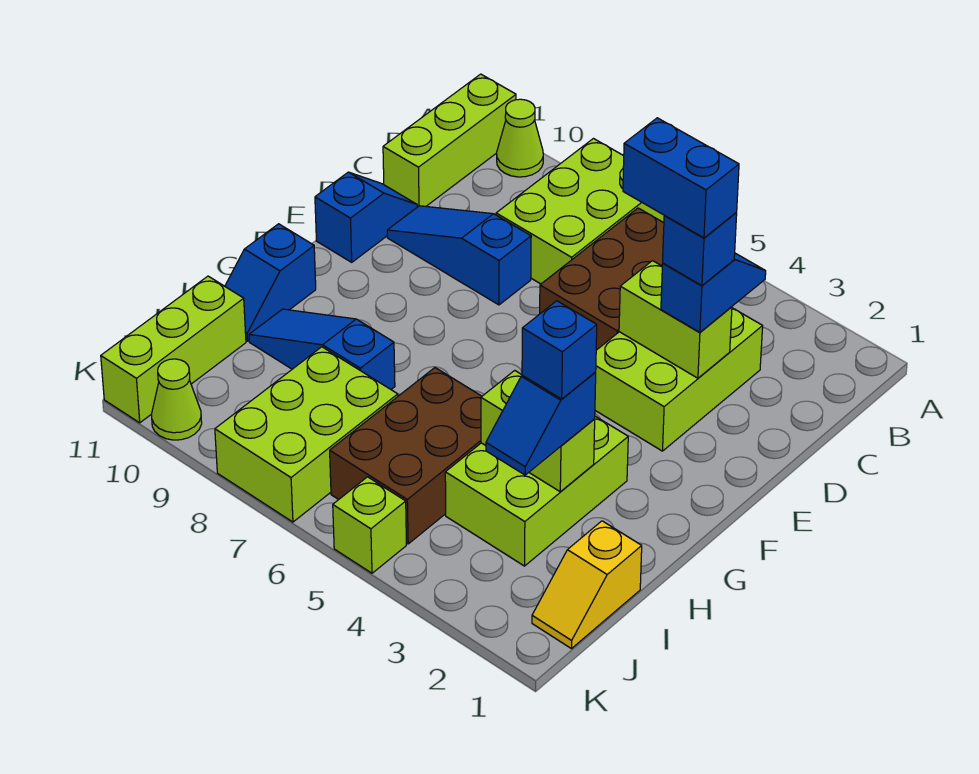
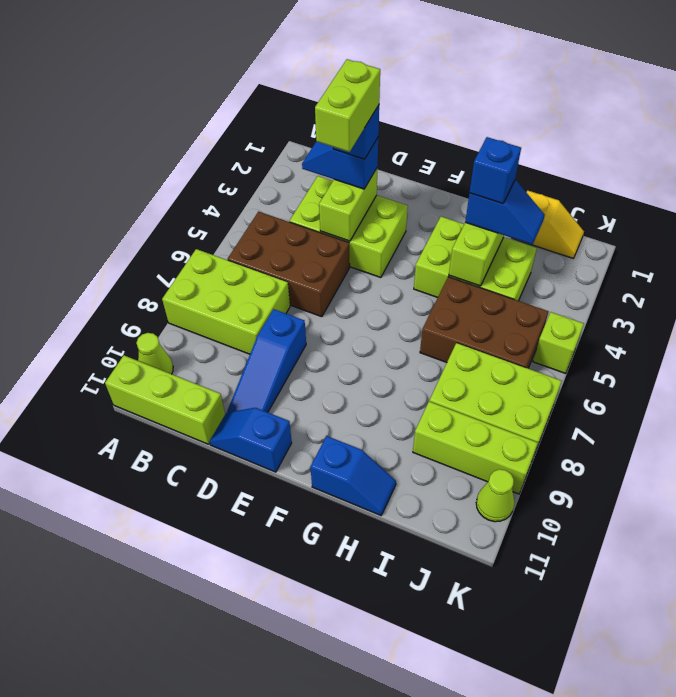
blue brick D3:D4 level 5 -> lime brick D3:D4 level 5
blue slope H8:H10 level 1 top 8 -> none
lime brick I11:K11 level 1 -> lime brick I9:K9 level 1

